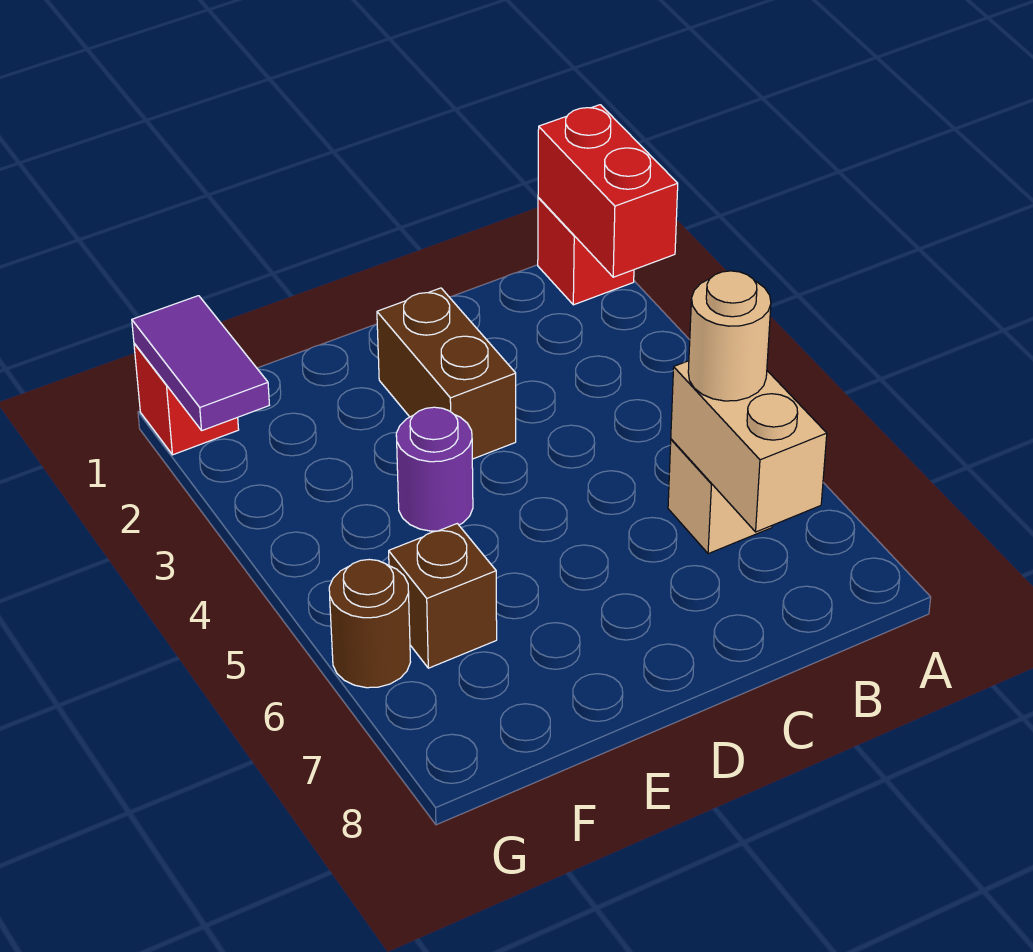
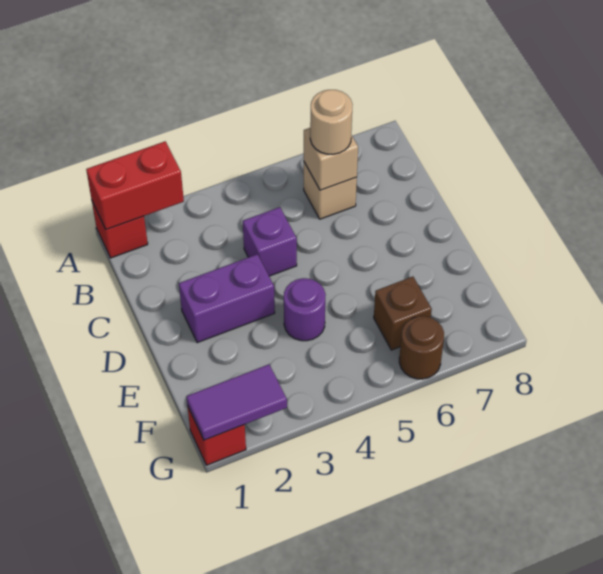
tan brick B6:B7 level 2 -> tan brick B6 level 2
none -> purple brick C4 level 1
brown brick D2:D3 level 1 -> purple brick D2:D3 level 1

